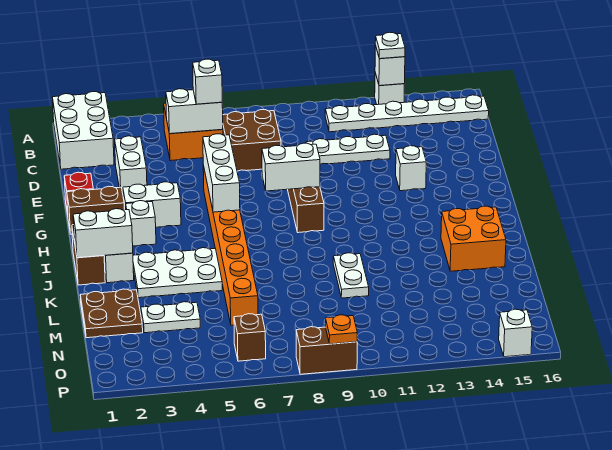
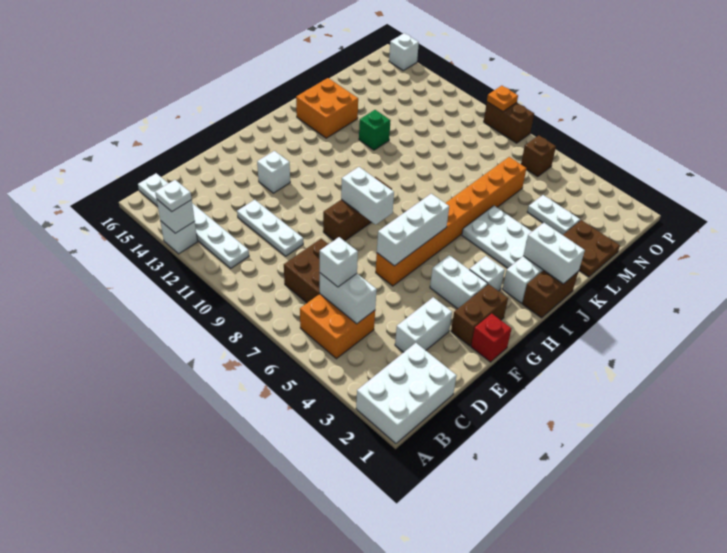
brown brick G1:G2 level 1 -> brown brick F2:G2 level 1
white plate K10:L10 level 1 -> none
none -> green brick K12 level 1

